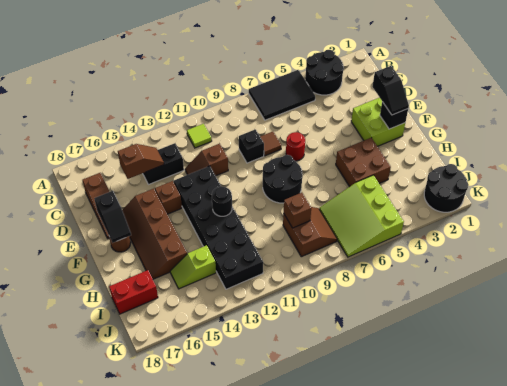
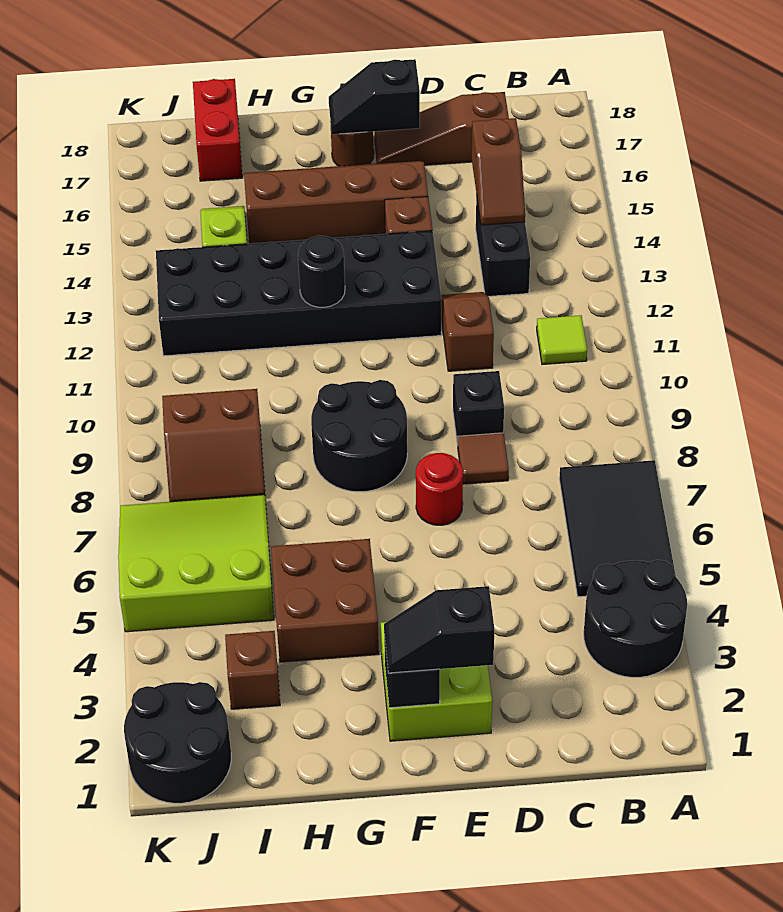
brown brick I9 level 2 -> brown brick I3 level 1

